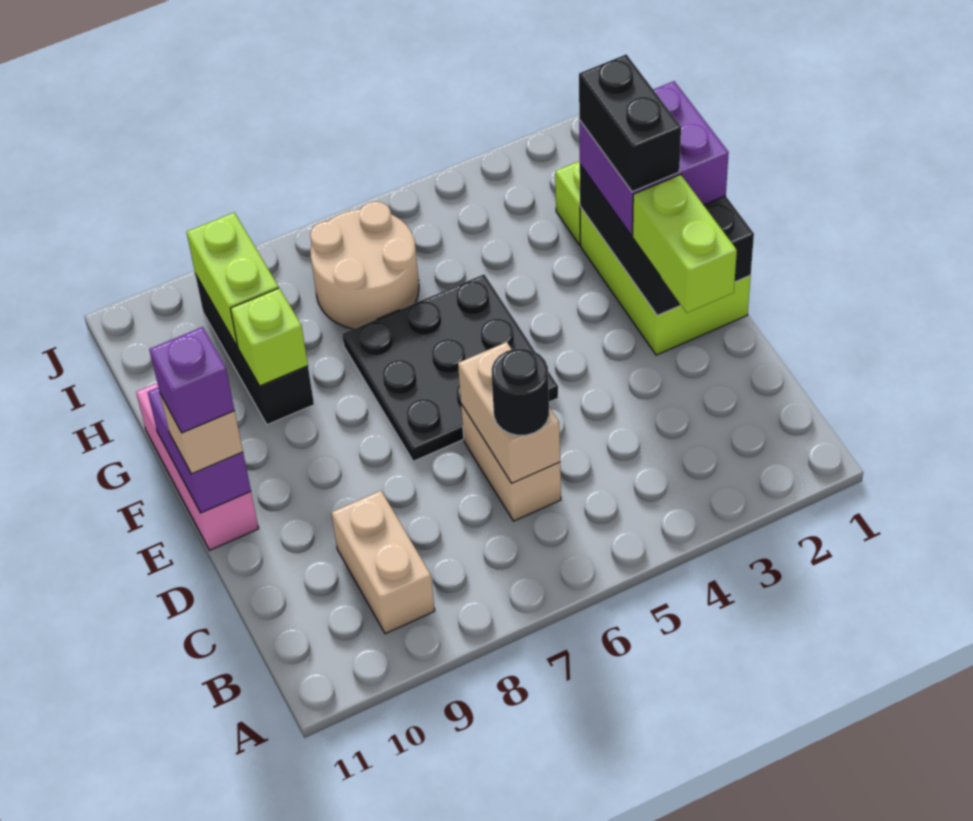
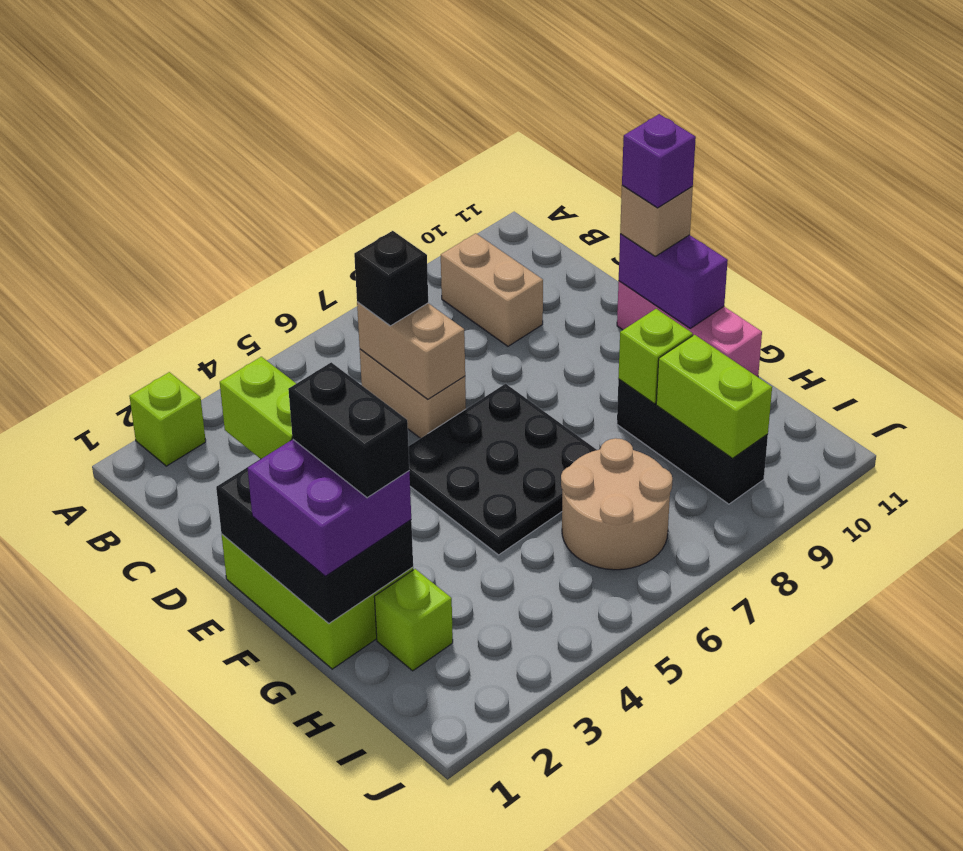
none -> lime brick A2 level 1
black round brick C6 level 3 -> black brick C6 level 3

